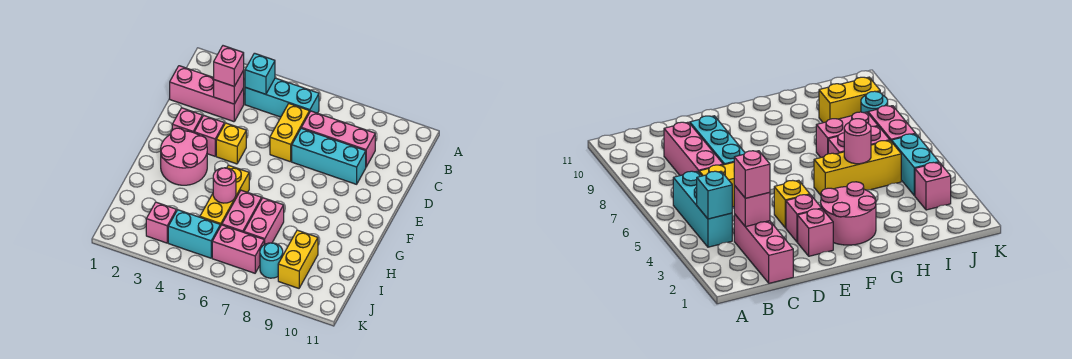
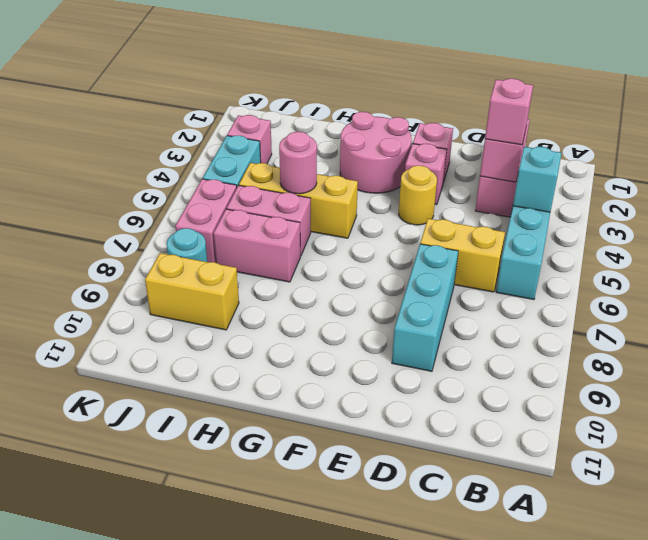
pink brick C7:C9 level 1 -> none
yellow brick E4 level 1 -> yellow round brick E4 level 1

